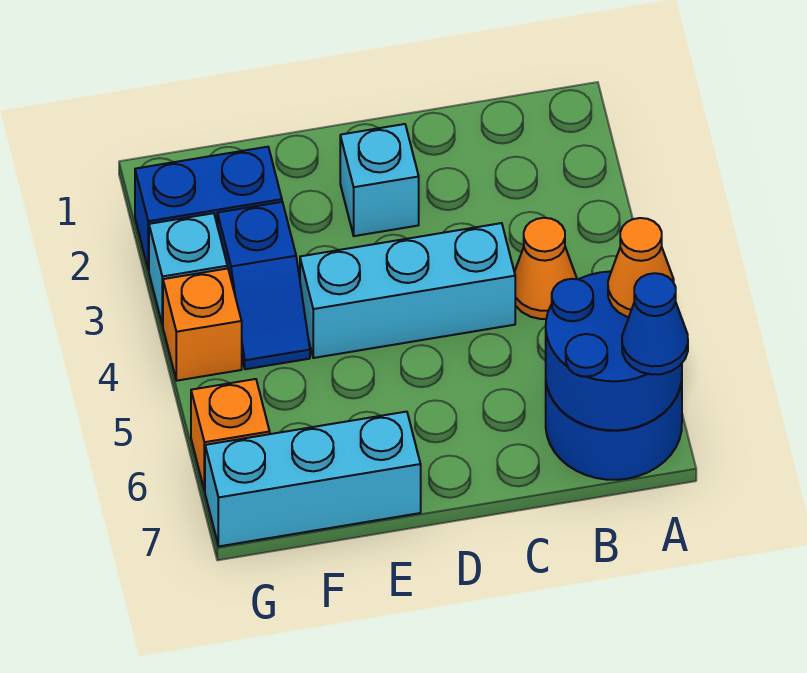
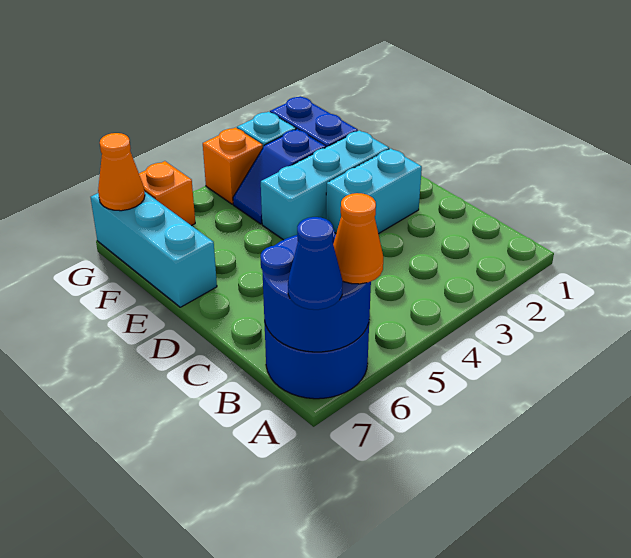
orange cone B4 level 1 -> orange cone G7 level 2
cyan brick C4:E4 level 1 -> cyan brick E2:E4 level 1
cyan brick D2 level 1 -> cyan brick D2:D3 level 1

